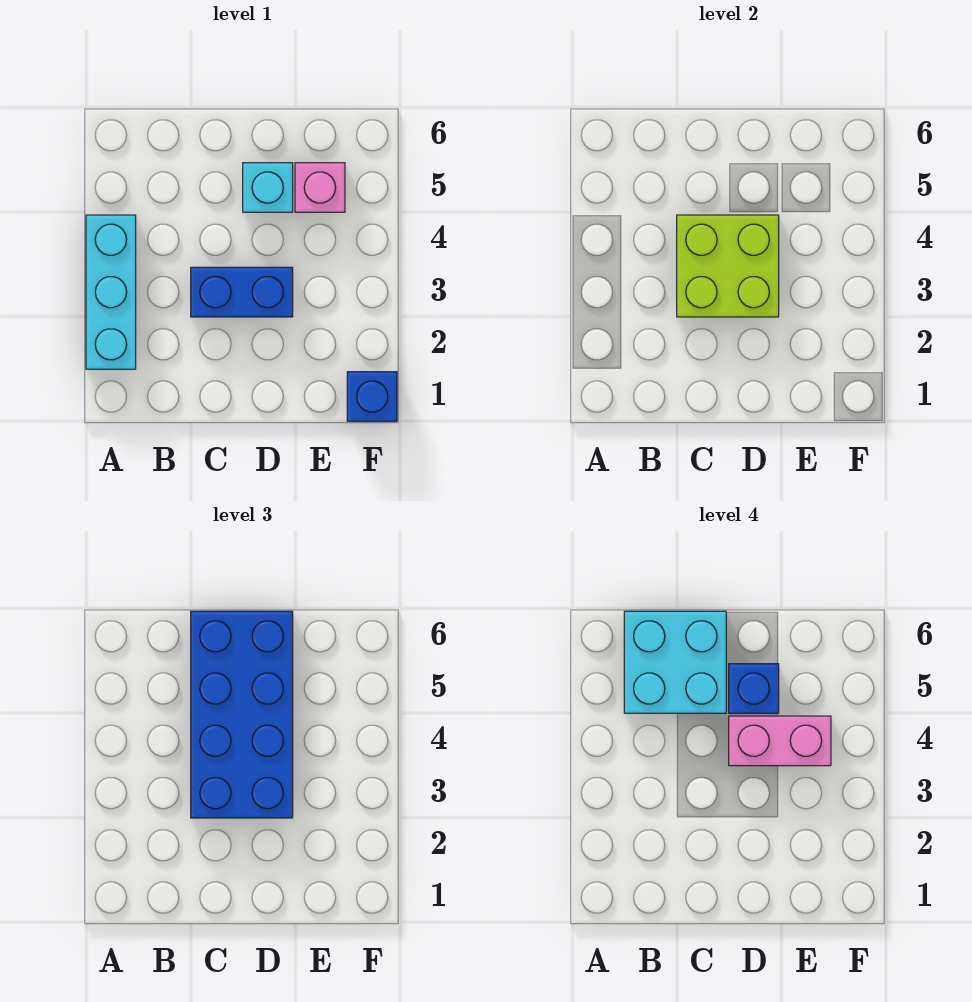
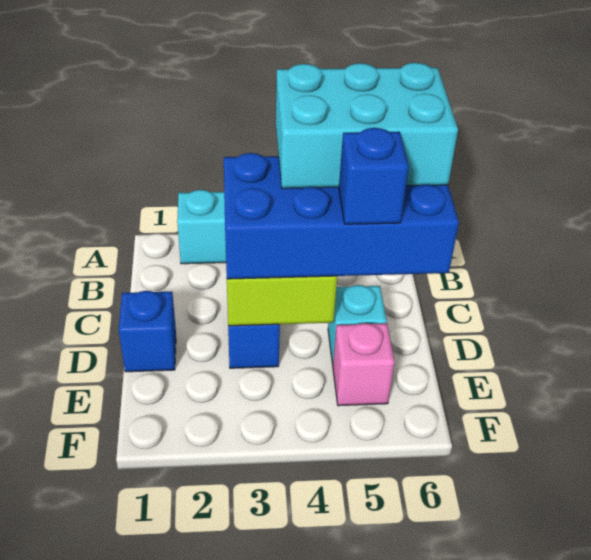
cyan brick B5:C6 level 4 -> cyan brick B4:C6 level 4
pink brick D4:E4 level 4 -> none
blue brick F1 level 1 -> blue brick D1 level 1

